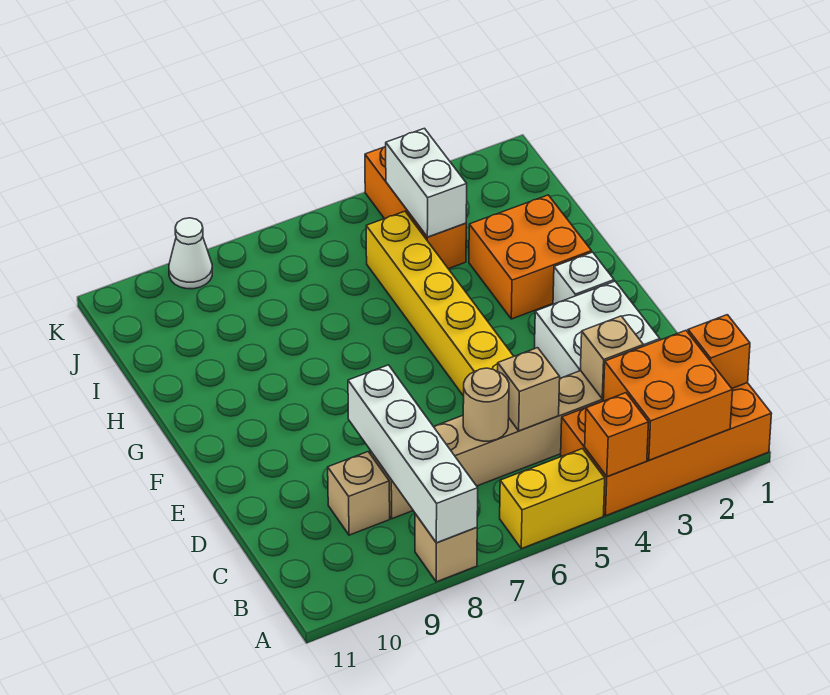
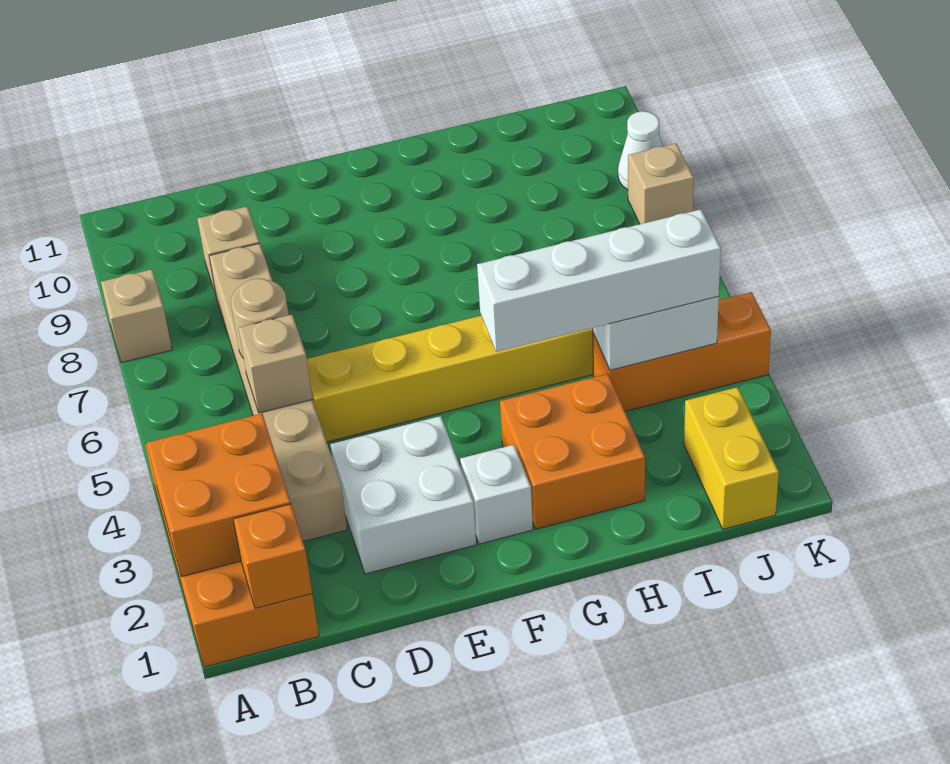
orange brick A4 level 2 -> none
yellow brick A5:A6 level 1 -> yellow brick J1:J2 level 1
white brick A8:D8 level 2 -> white brick G4:J4 level 3
tan brick C3 level 2 -> tan brick K8 level 1

